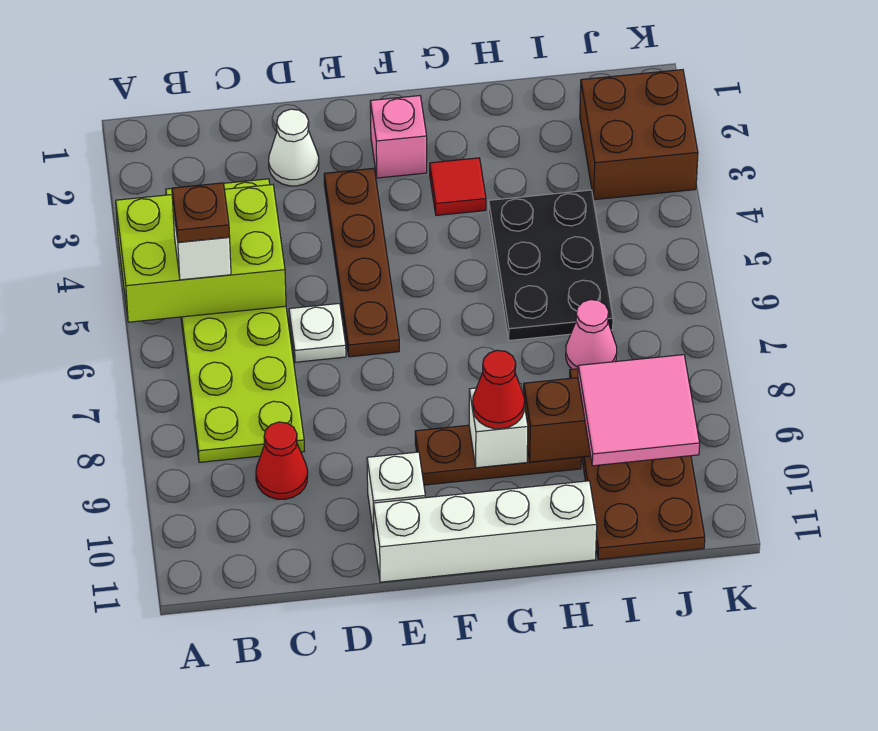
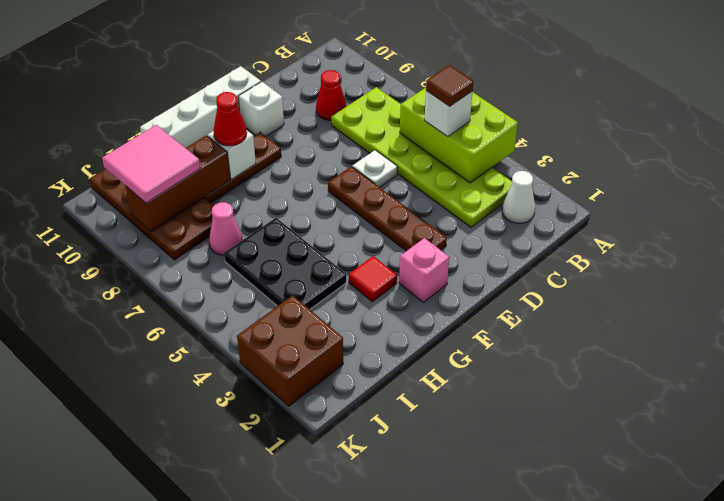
lime brick A4:C5 level 2 -> lime brick A4:B6 level 2
brown plate B5 level 4 -> brown tile B5 level 4
white cone D2 level 1 -> white cone B2 level 1

